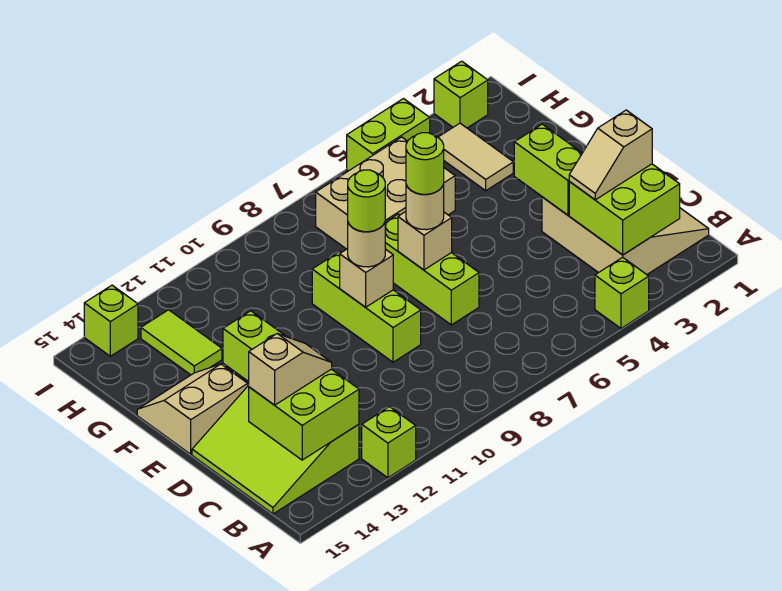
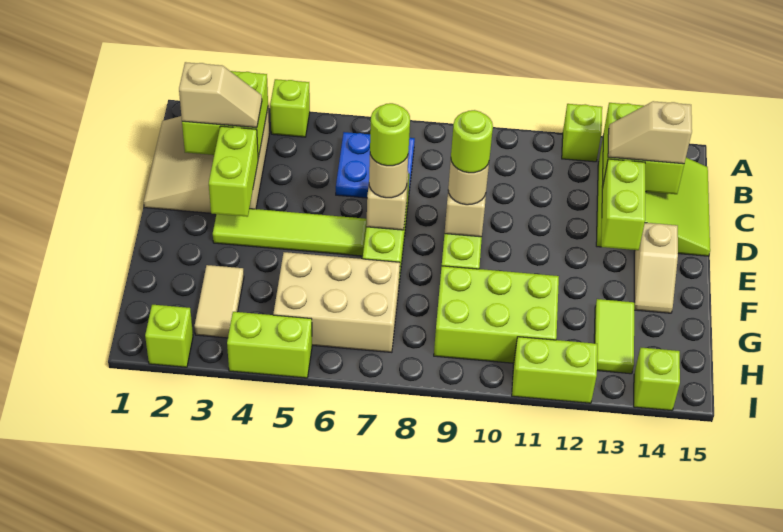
none -> blue plate B6:C7 level 1
none -> lime tile E3:E6 level 1
tan slope E14:F15 level 1 top E -> tan slope E14:F14 level 1 top E
none -> lime brick G9:H11 level 1
none -> lime brick I11:I12 level 1

